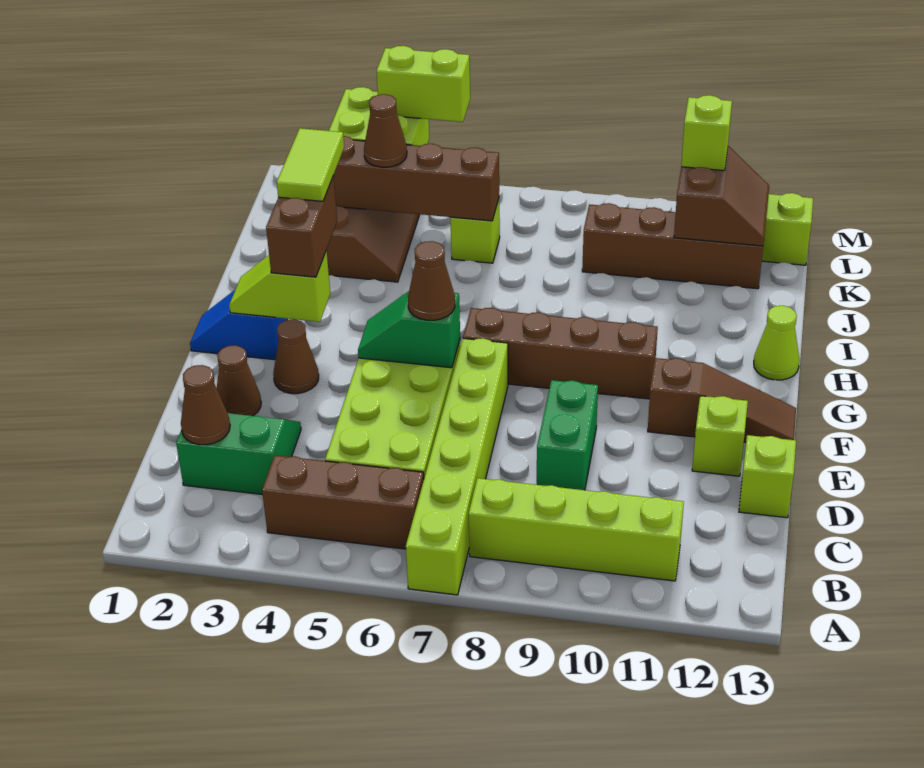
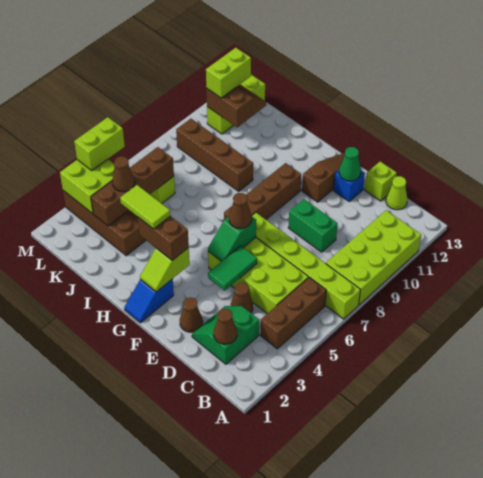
lime brick B8:B11 level 1 -> lime brick A8:B11 level 1
none -> green tile E4:E5 level 2
lime brick E12 level 1 -> blue brick E12 level 1
none -> green cone E12 level 2
brown cone F3 level 1 -> brown cone D4 level 1
lime cone H13 level 1 -> lime cone C13 level 1
brown brick K9:K12 level 1 -> brown brick I9:L9 level 1
lime brick L11 level 3 -> lime brick L11:L12 level 3

